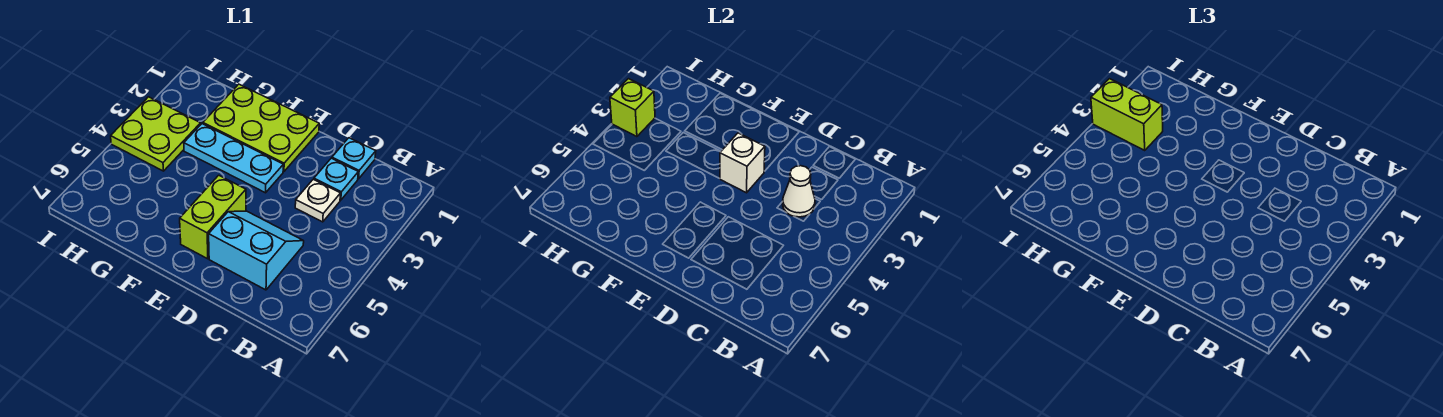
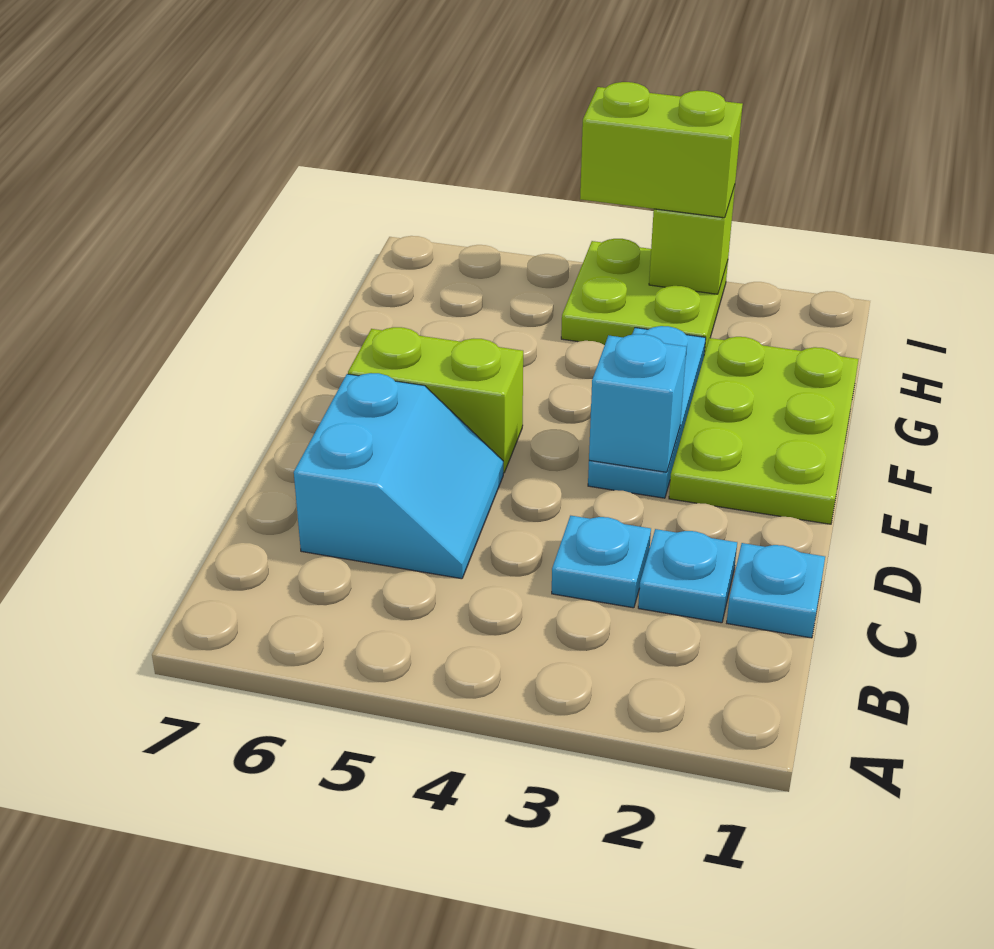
white plate C3 level 1 -> cyan plate C3 level 1
white cone C3 level 2 -> none
white brick E3 level 2 -> cyan brick E3 level 2
lime brick H3:I3 level 3 -> lime brick I3:I4 level 3

